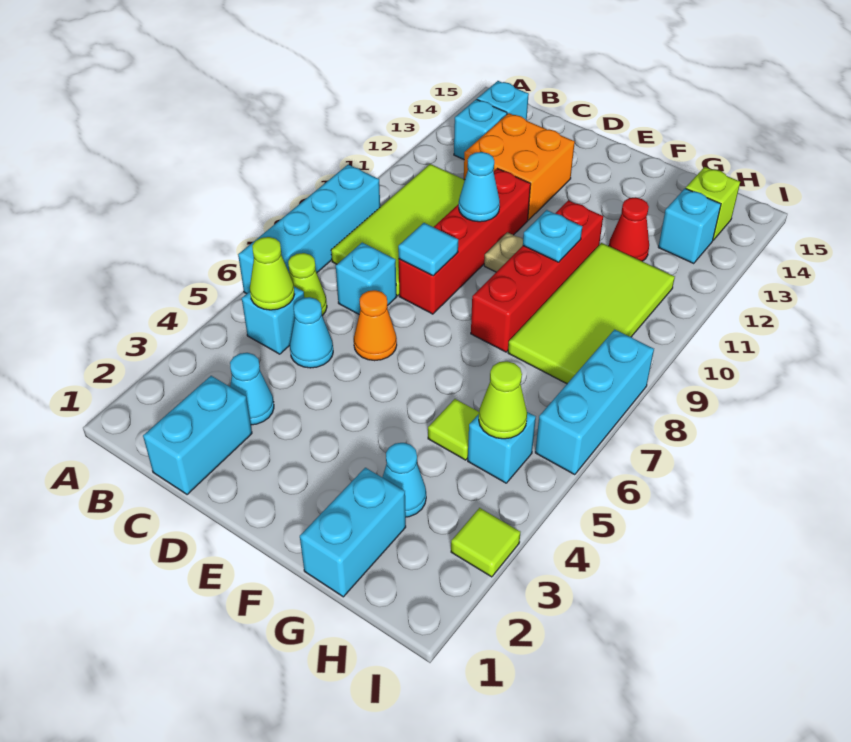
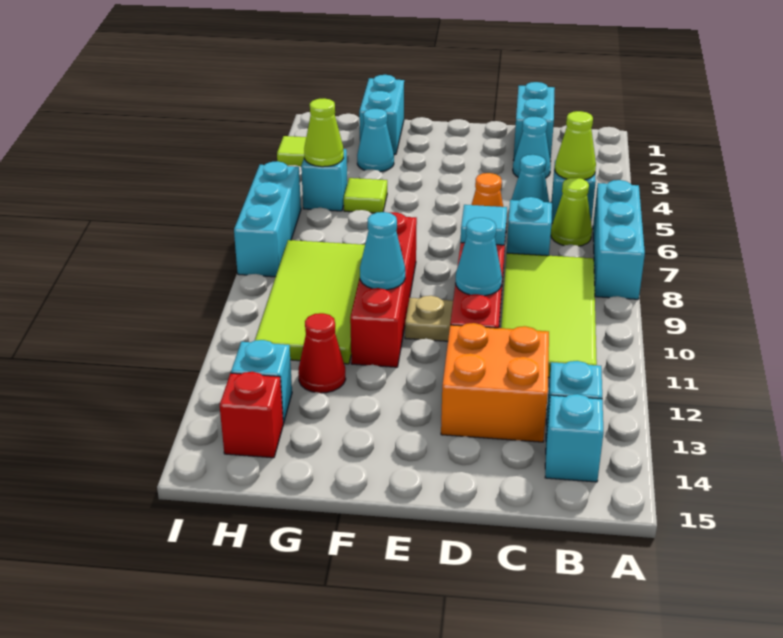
cyan brick A6:A9 level 1 -> cyan brick A6:A8 level 1
cyan plate F10 level 2 -> cyan cone F10 level 2
lime brick H14 level 1 -> red brick H14 level 1

